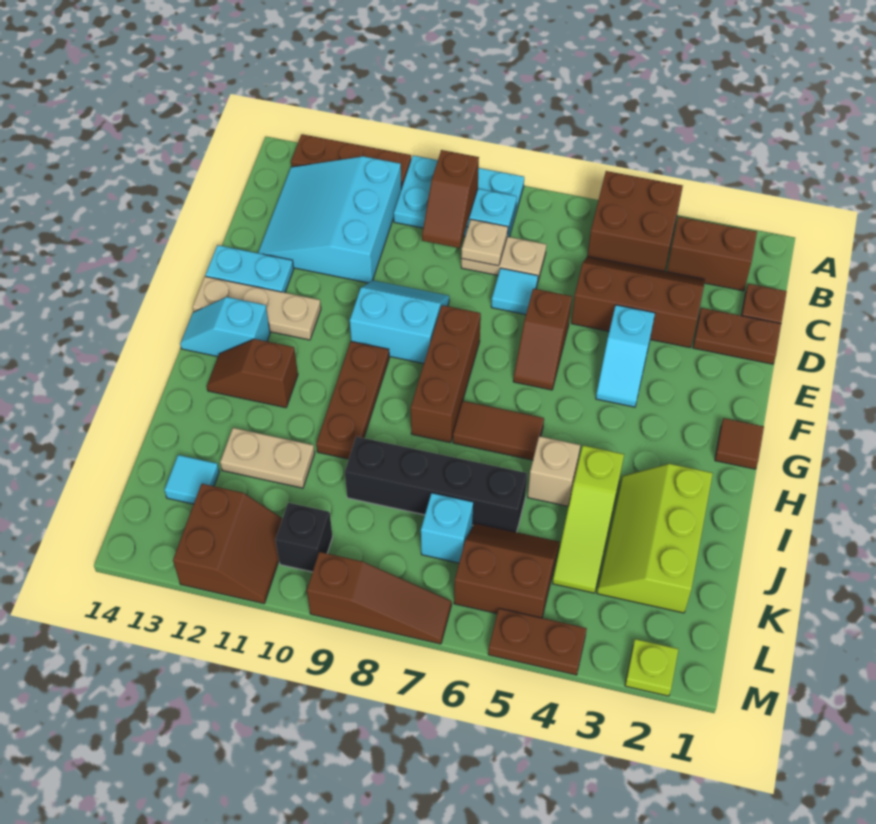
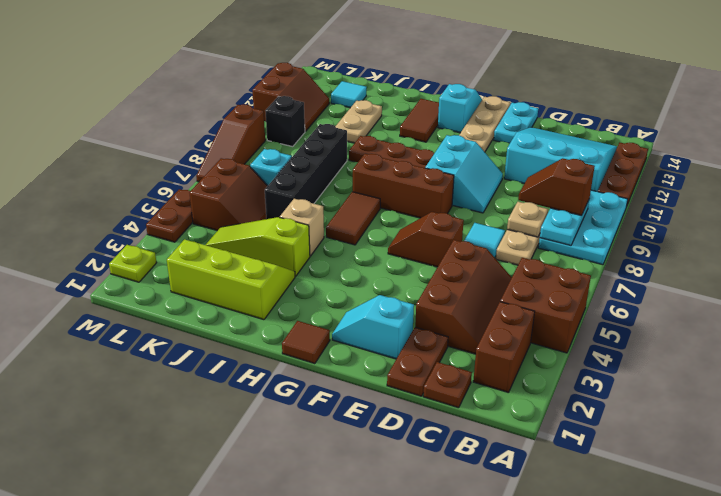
cyan slope E4:F4 level 1 top E -> cyan slope E2:F2 level 1 top E
brown slope H12:H13 level 1 top 12 -> brown tile H12:H13 level 1
brown slope L11:M12 level 1 top 12 -> brown slope L11:M12 level 1 top M

